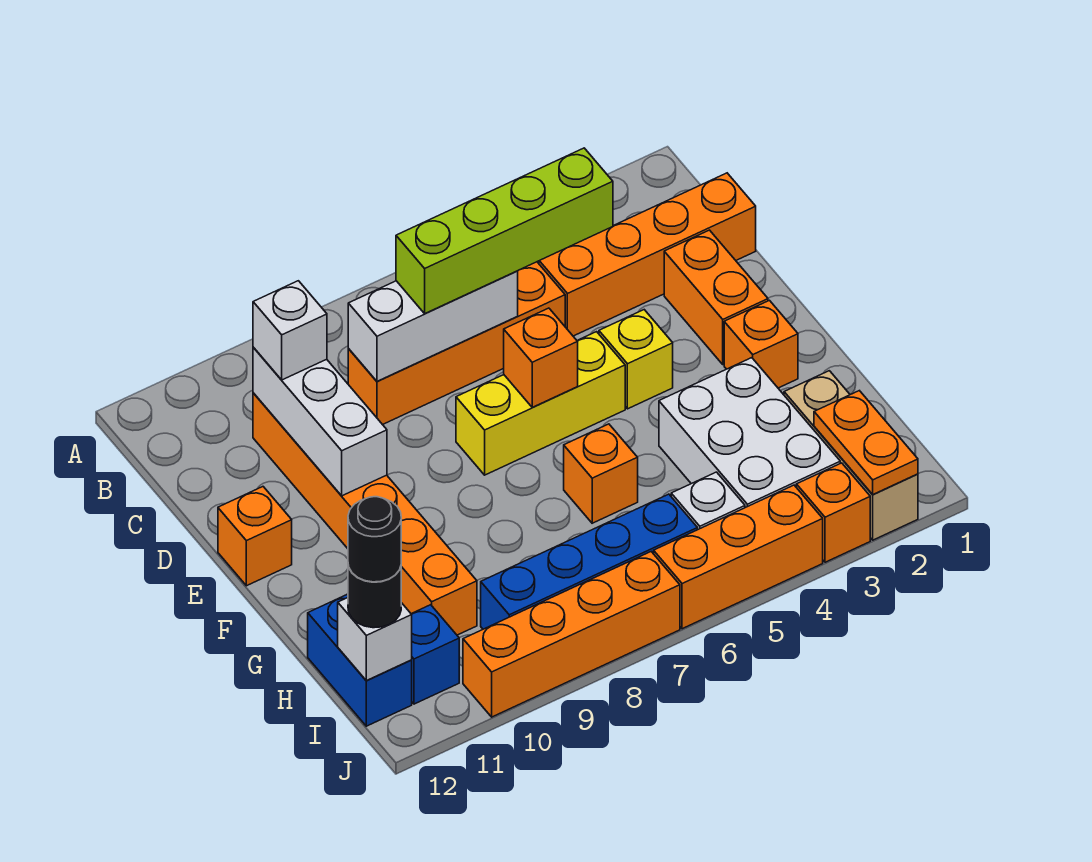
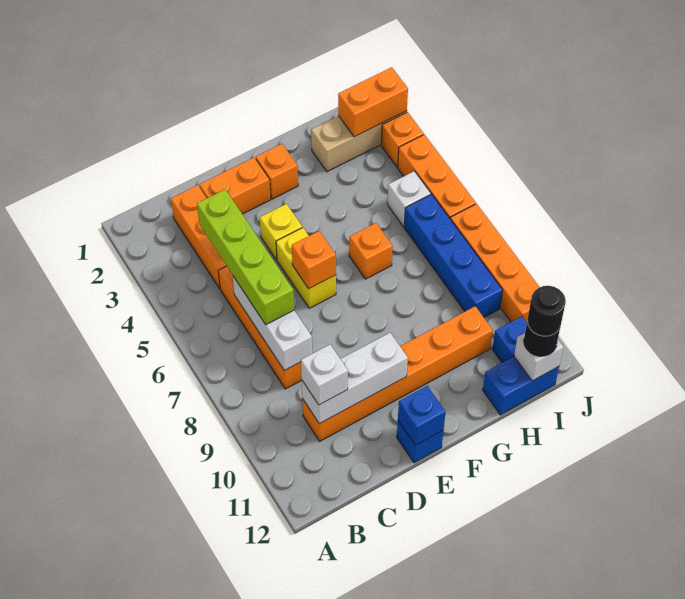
orange brick C1:C4 level 1 -> orange brick C2:C4 level 1
yellow brick E5:E7 level 1 -> yellow brick E5:E6 level 1
orange brick E12 level 1 -> blue brick E12 level 1
none -> blue brick E12 level 2
white brick G3:I4 level 1 -> none
orange plate I2:J2 level 2 -> orange brick I2:J2 level 2

